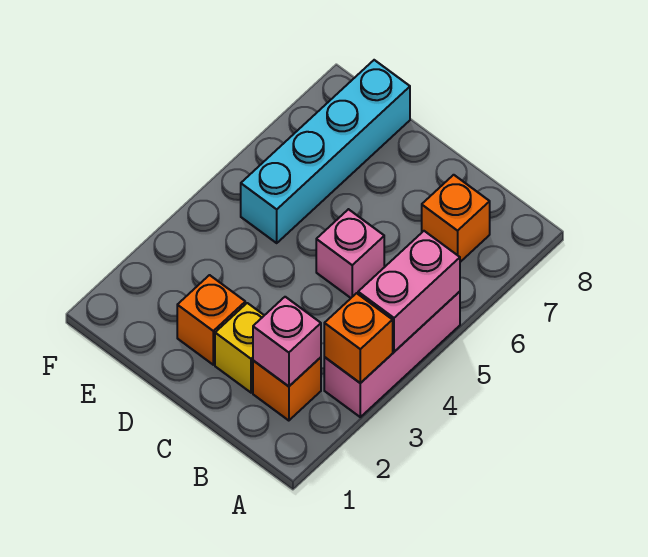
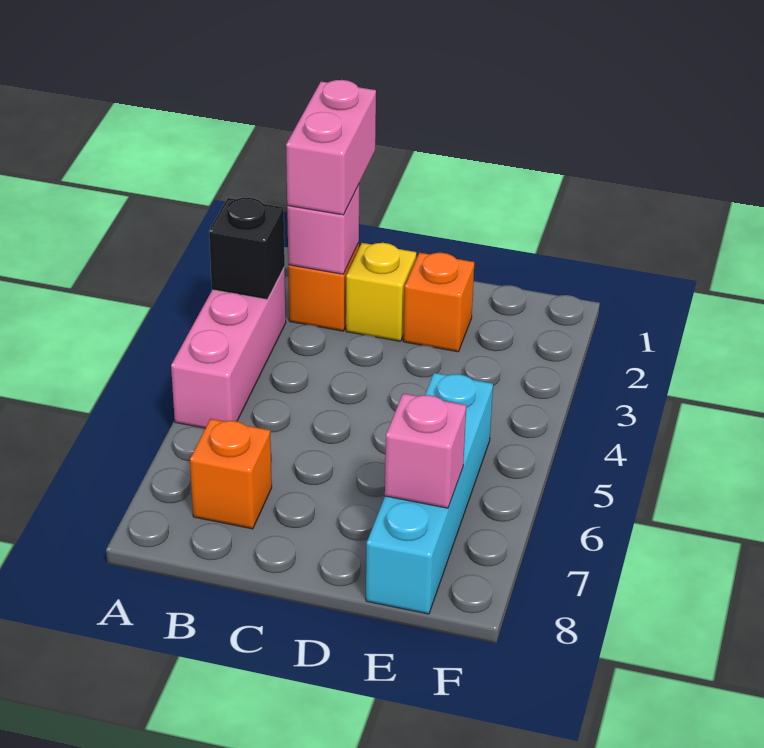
orange brick A3 level 2 -> black brick A3 level 2
pink brick A4:A5 level 2 -> pink brick B1:B2 level 3
pink brick C5 level 1 -> pink brick E7 level 2

